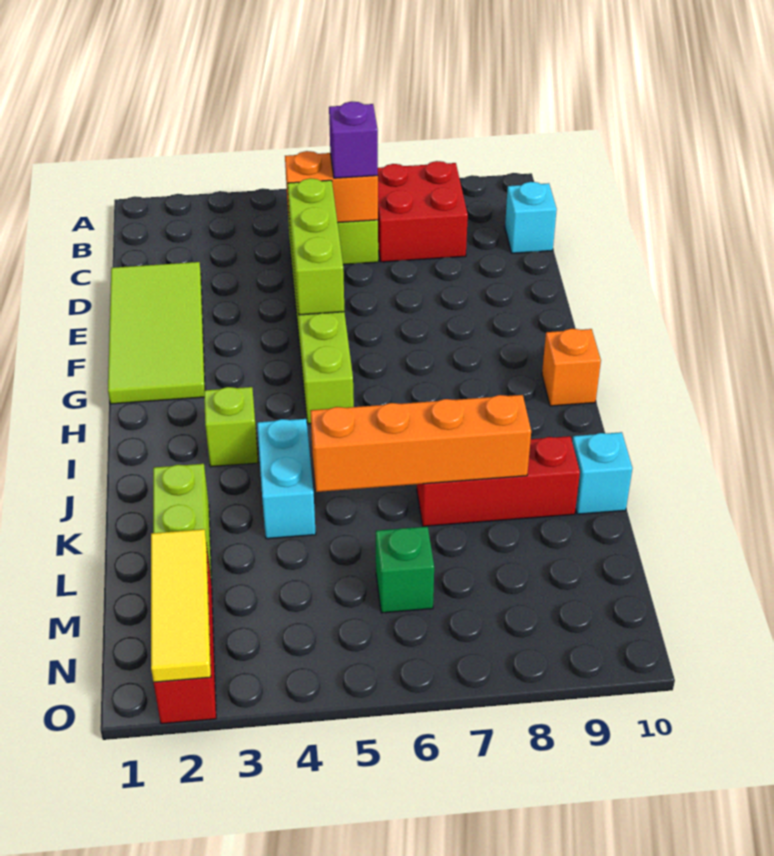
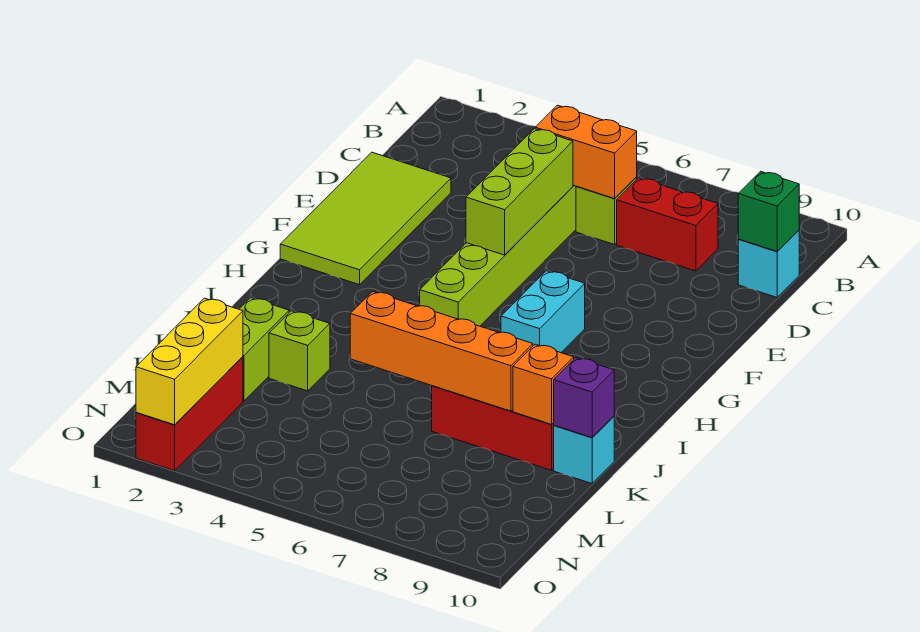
red brick B7:C8 level 1 -> red brick C7:C8 level 1
purple brick C6 level 3 -> purple brick K10 level 2
orange brick H10 level 1 -> orange brick K9 level 2
lime brick I3 level 1 -> lime brick K3 level 1
cyan brick J4:K4 level 1 -> cyan brick G7:H7 level 1
yellow tile M2:O2 level 2 -> yellow brick M2:O2 level 2
green brick M6 level 1 -> green brick C10 level 2

